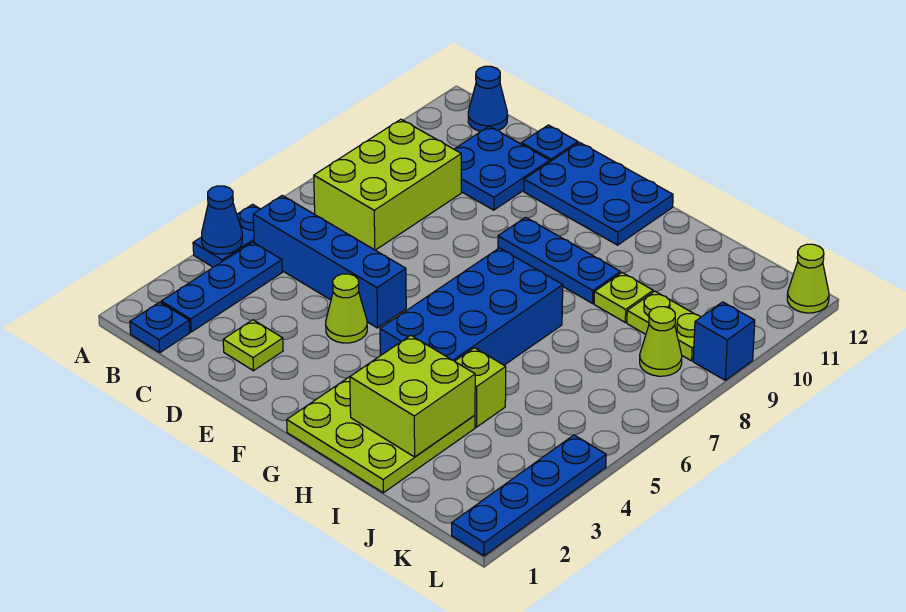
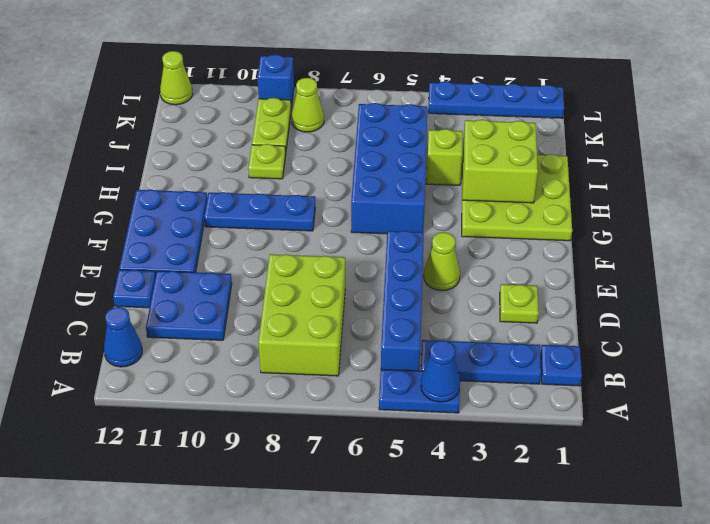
lime brick B7:C9 level 1 -> lime brick B7:D8 level 1
blue plate F9:H9 level 1 -> blue plate G8:G10 level 1
blue brick G4:H7 level 1 -> blue brick G5:J6 level 1

